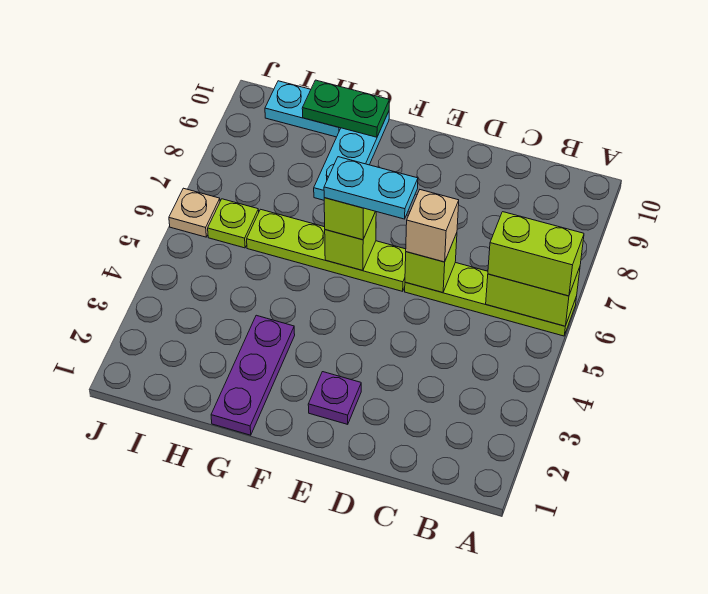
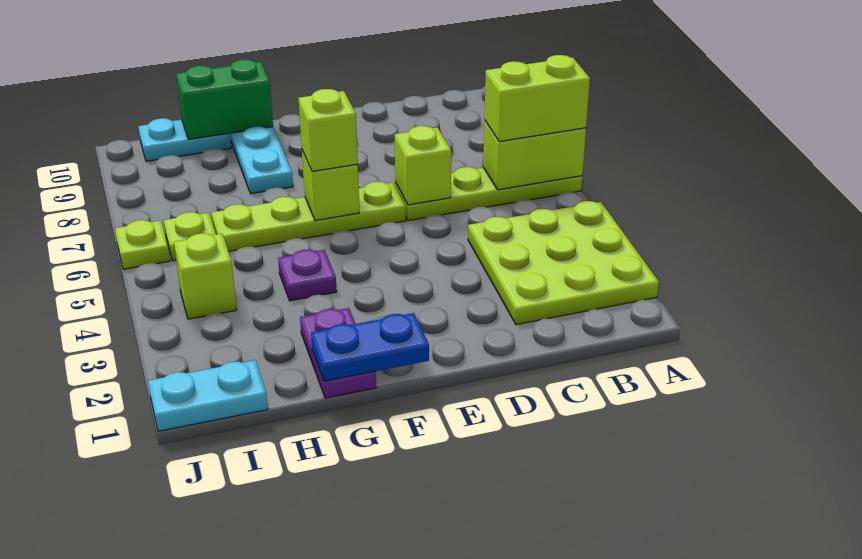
none -> lime plate A2:C4 level 1
tan brick D6 level 3 -> none
purple plate E2 level 1 -> purple plate G4 level 1
cyan plate E6:F6 level 4 -> cyan plate I1:J1 level 1
none -> blue plate F1:G1 level 2
purple plate G1:G3 level 1 -> purple plate G1:G2 level 1
green plate G10:H10 level 2 -> green brick G10:H10 level 2
none -> lime brick I4 level 1
tan plate J6 level 1 -> lime plate J6 level 1

